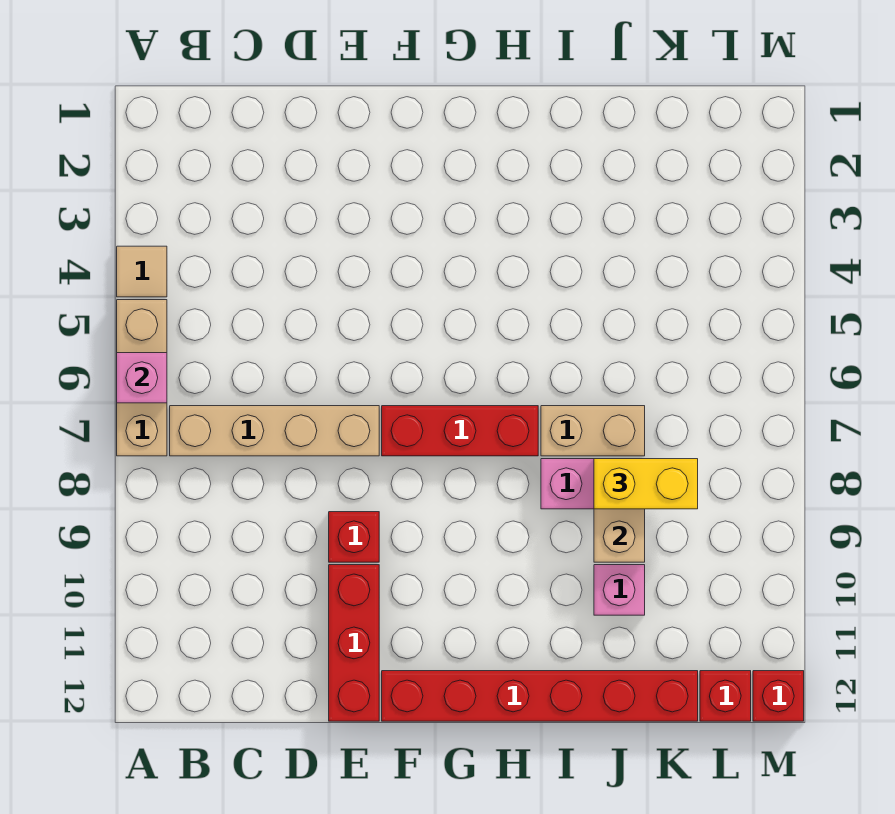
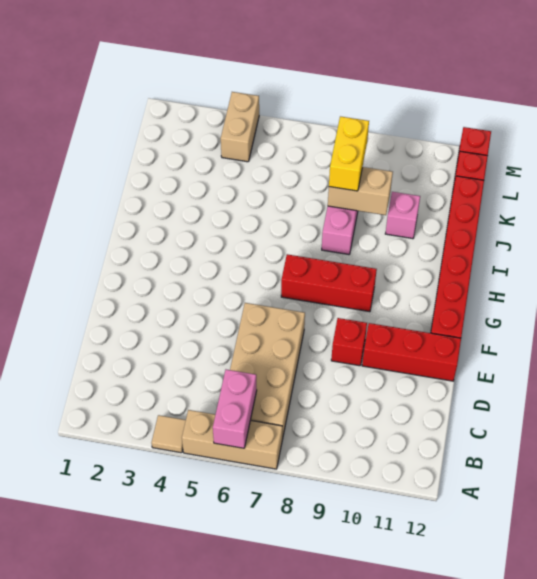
pink brick A6 level 2 -> pink brick A6:B6 level 2
tan brick B7:E7 level 1 -> tan brick B6:E7 level 1
red brick F7:H7 level 1 -> red brick G7:G9 level 1
tan brick I7:J7 level 1 -> tan brick L4:M4 level 1

